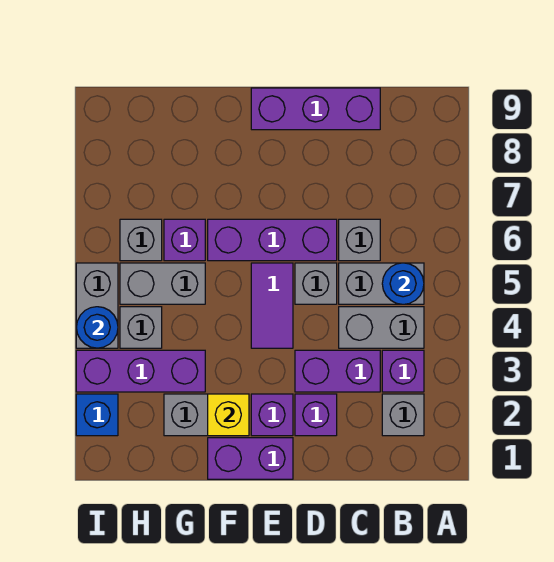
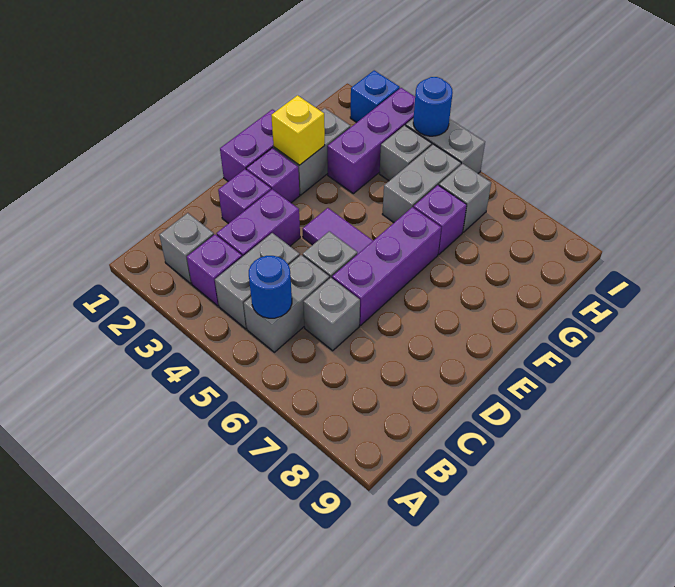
purple brick C9:E9 level 1 -> none

